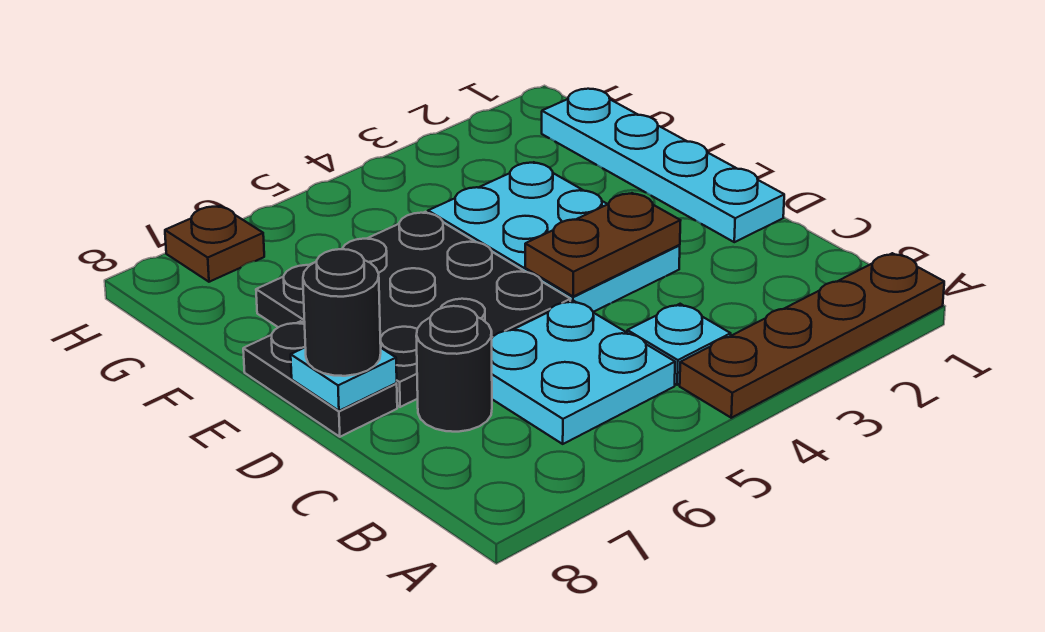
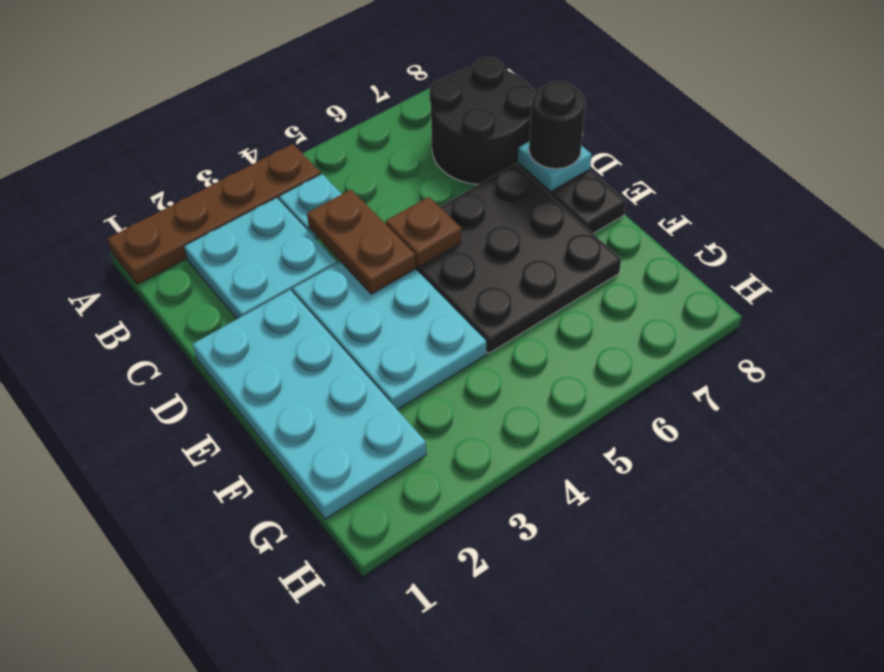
cyan plate B5:C6 level 1 -> cyan plate B2:C3 level 1
black round brick C7 level 1 -> black round brick B7:C8 level 1
cyan plate D1:G1 level 1 -> cyan plate D1:G2 level 1
brown plate D3:D4 level 2 -> brown plate C4:D4 level 2
brown plate H7 level 1 -> brown plate D5 level 2

